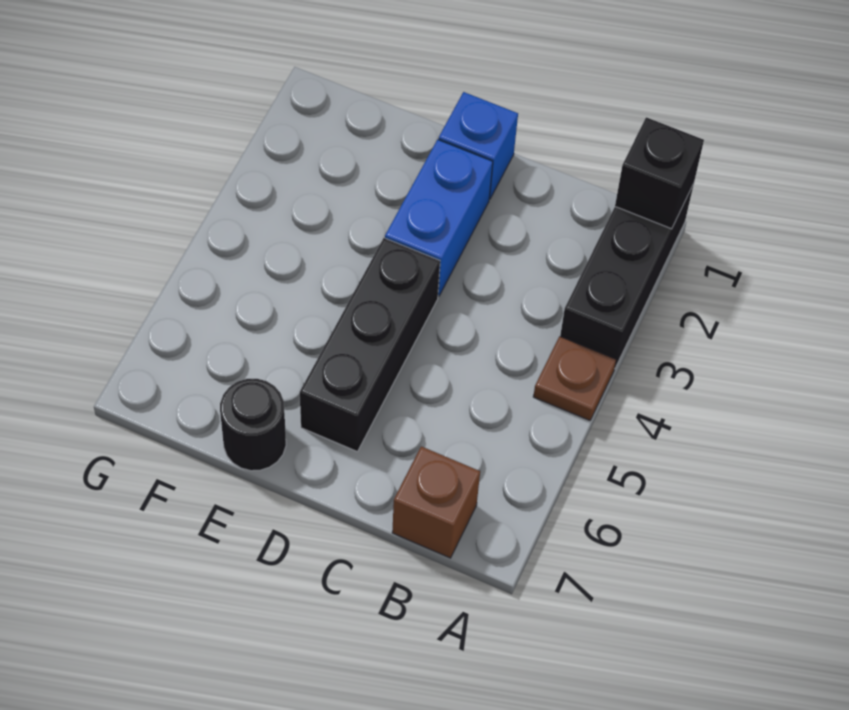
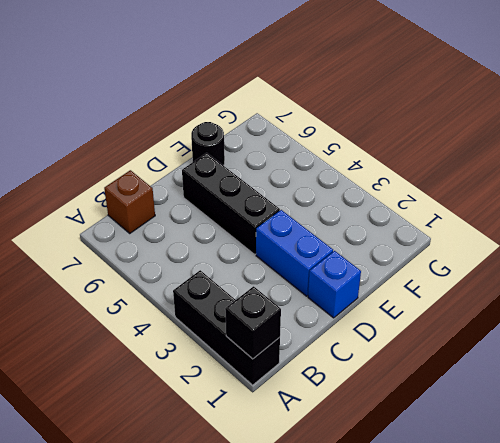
brown plate A4 level 1 -> none

